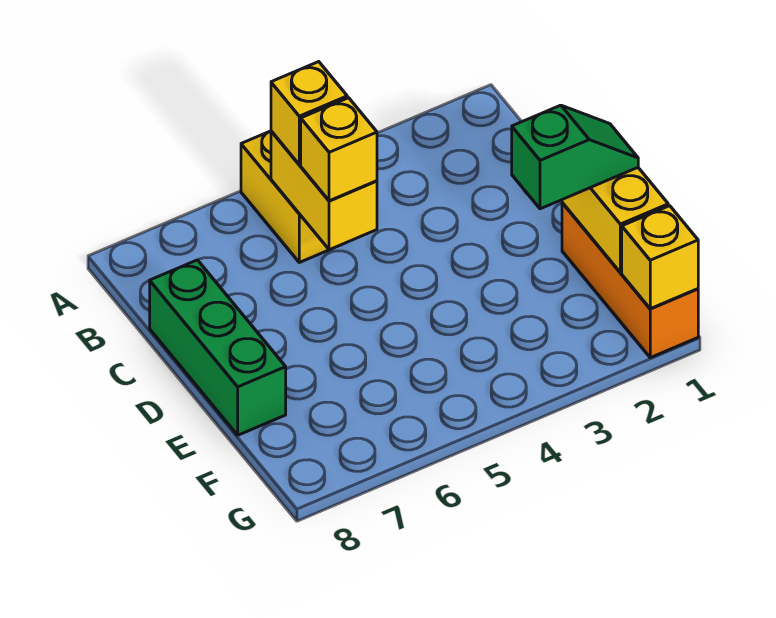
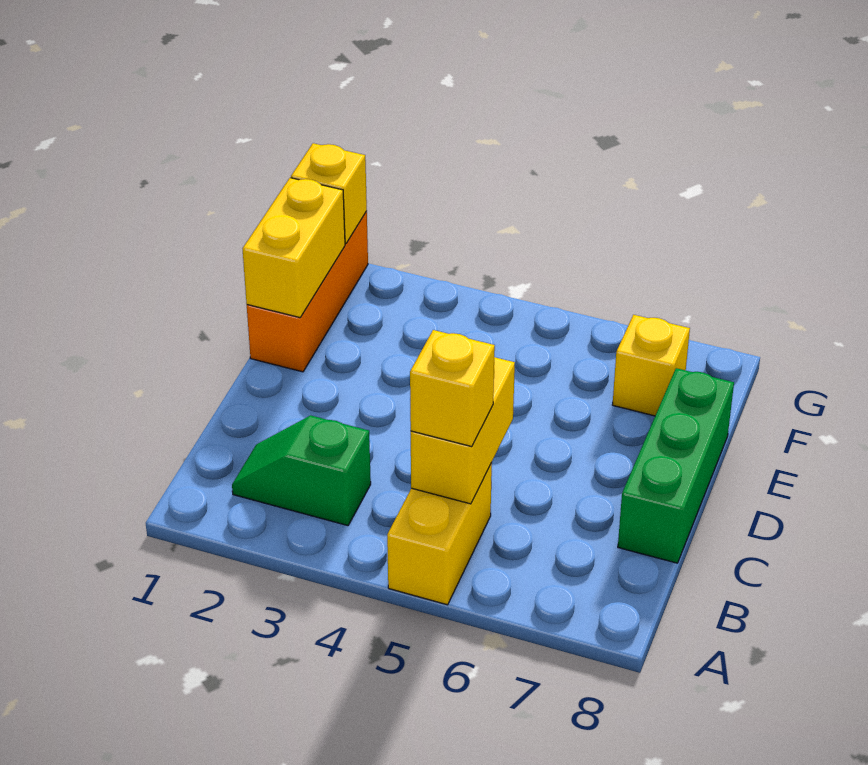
yellow brick C5 level 3 -> yellow brick F7 level 1
green slope E1:E2 level 3 top 2 -> green slope B2:B3 level 1 top 3

